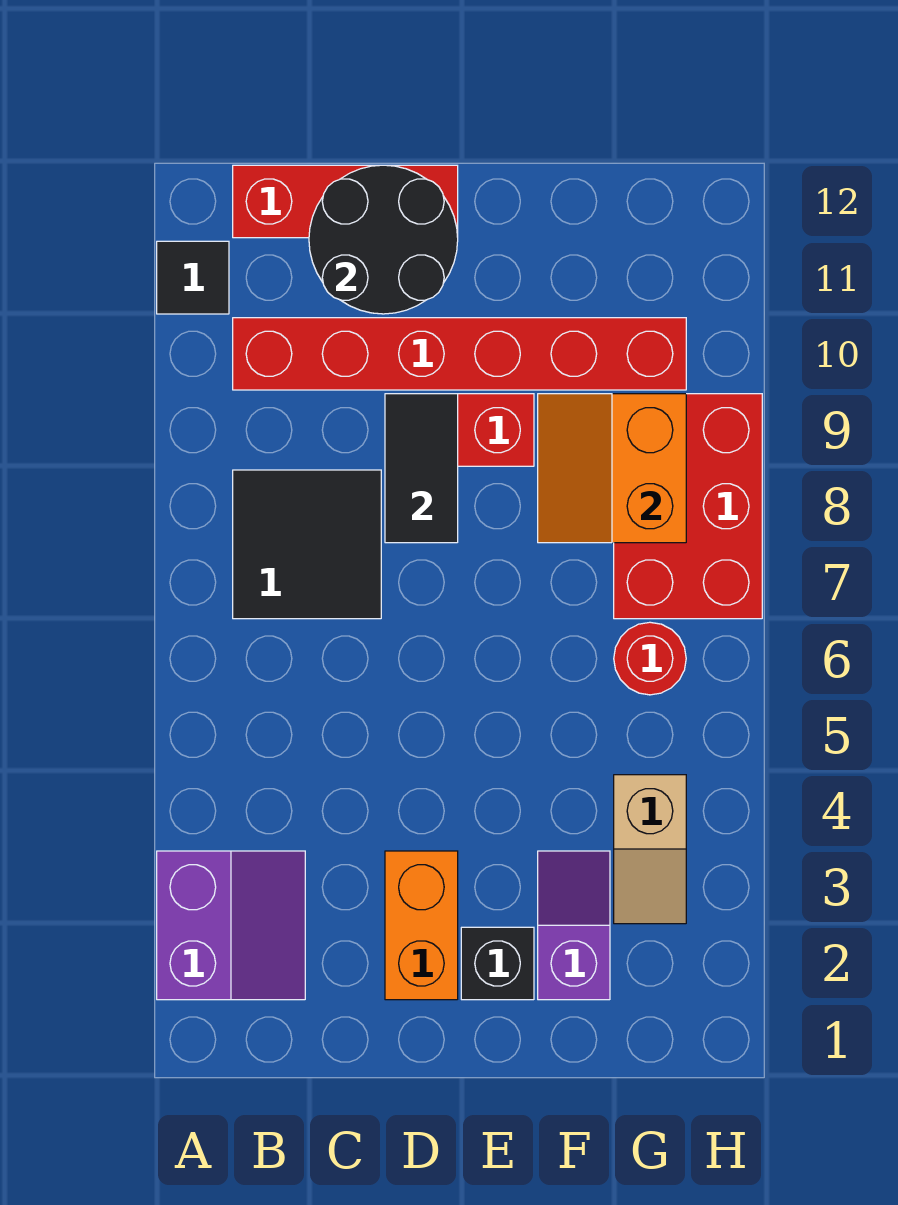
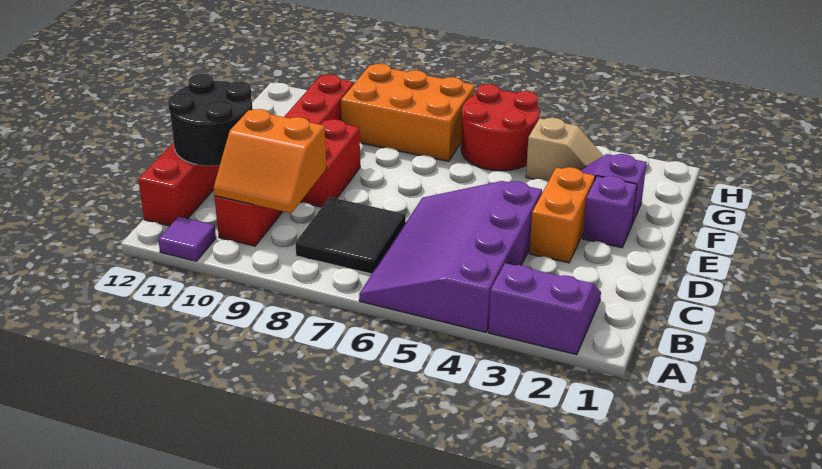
none -> purple slope A4:D6 level 1 top 4
black tile A11 level 1 -> purple tile A11 level 1
orange brick D2:D3 level 1 -> orange brick D3:E3 level 1
black tile D8:D9 level 2 -> none
black brick E2 level 1 -> purple brick E2 level 1
orange slope F8:G9 level 2 top G -> orange slope B9:C10 level 2 top C
red round brick G6 level 1 -> red round brick G5:H6 level 1
red brick G7:H9 level 1 -> orange brick G7:H9 level 1

